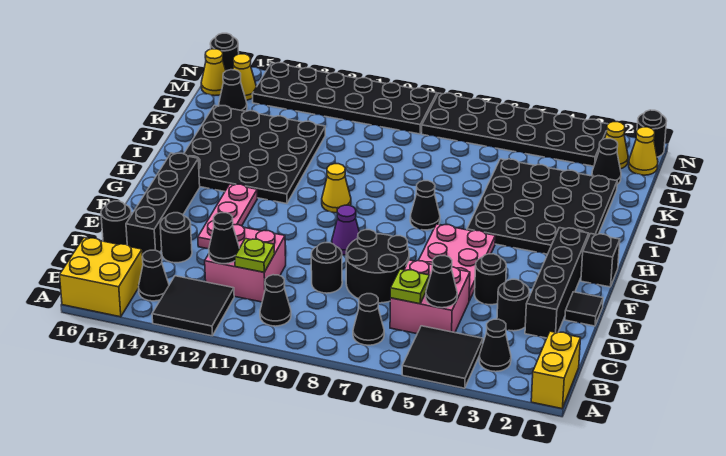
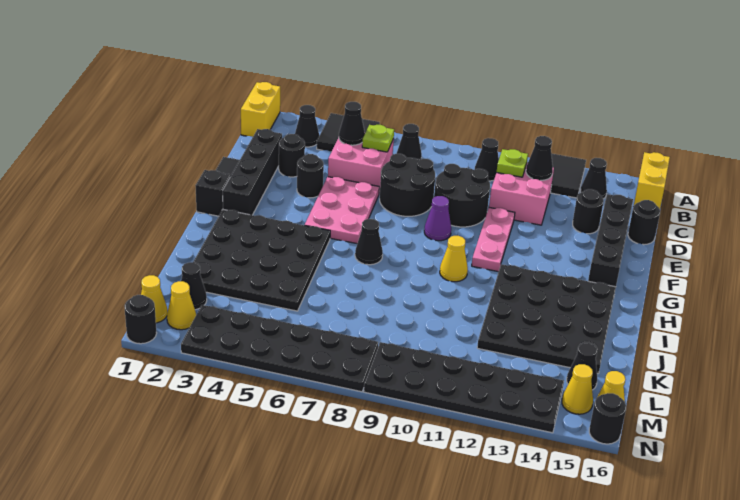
yellow brick A15:B16 level 1 -> yellow brick A16:B16 level 1
black round brick D9 level 1 -> black round brick D9:E10 level 1
pink plate E13:G13 level 1 -> pink plate E11:G11 level 1

